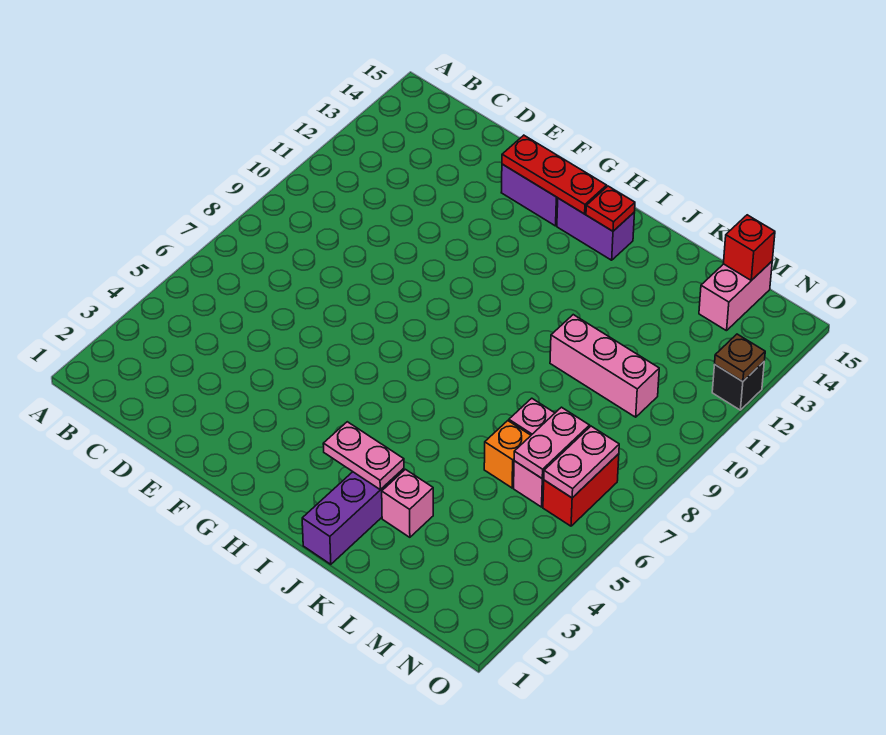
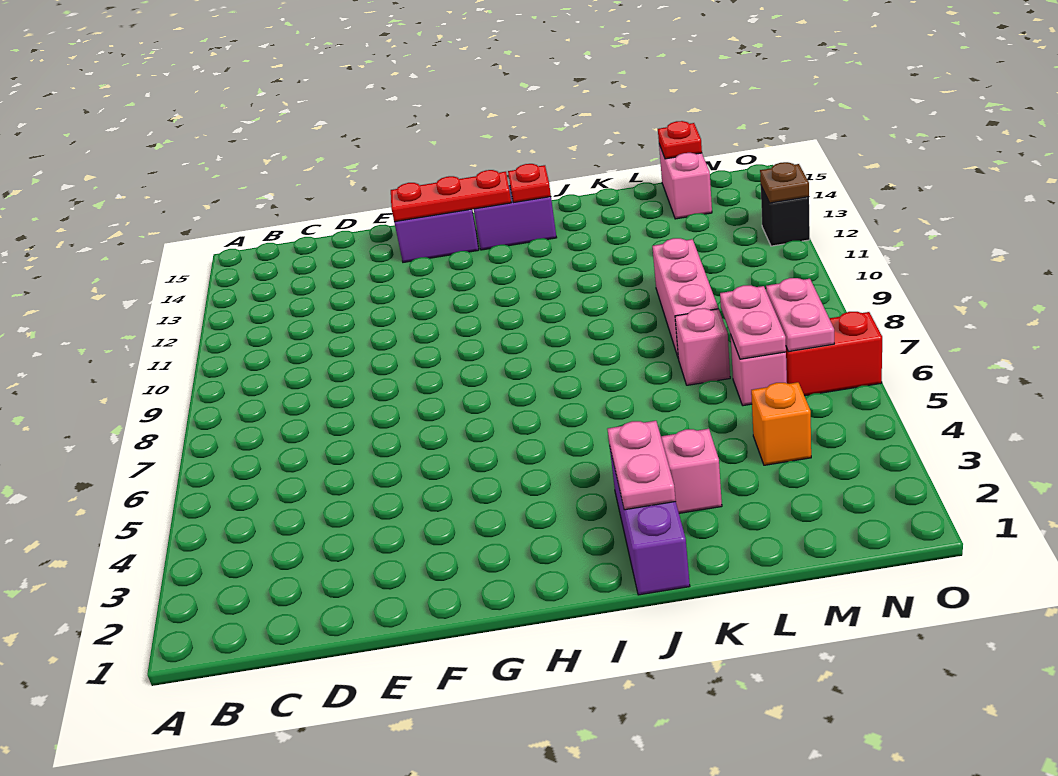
pink plate I3:J3 level 2 -> pink plate J2:J3 level 2
pink brick K10:M10 level 1 -> pink brick L8:L10 level 1
orange brick L6 level 1 -> orange brick M4 level 1
red brick M15 level 2 -> red plate M15 level 2
red brick N6:N7 level 1 -> red brick N6:O6 level 1

